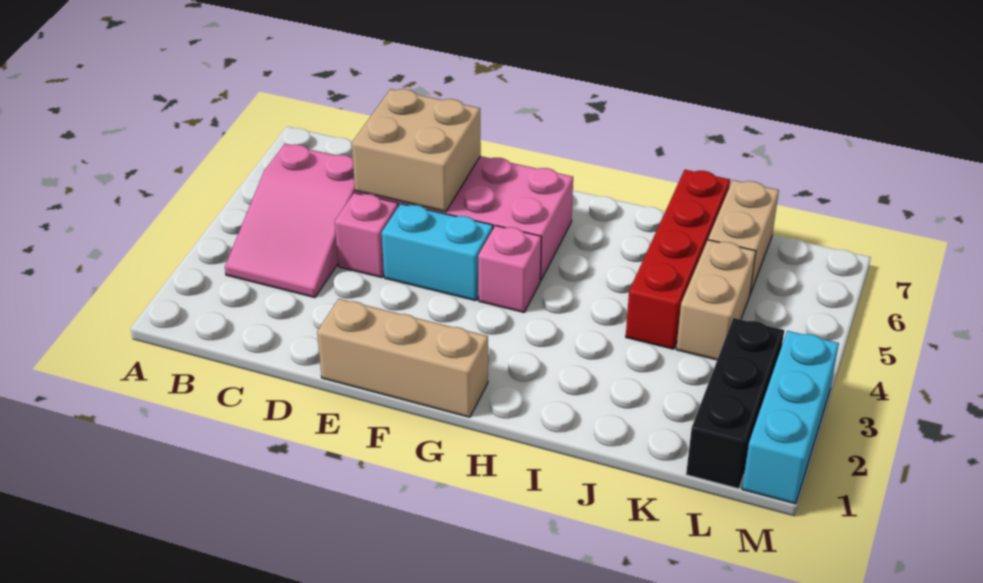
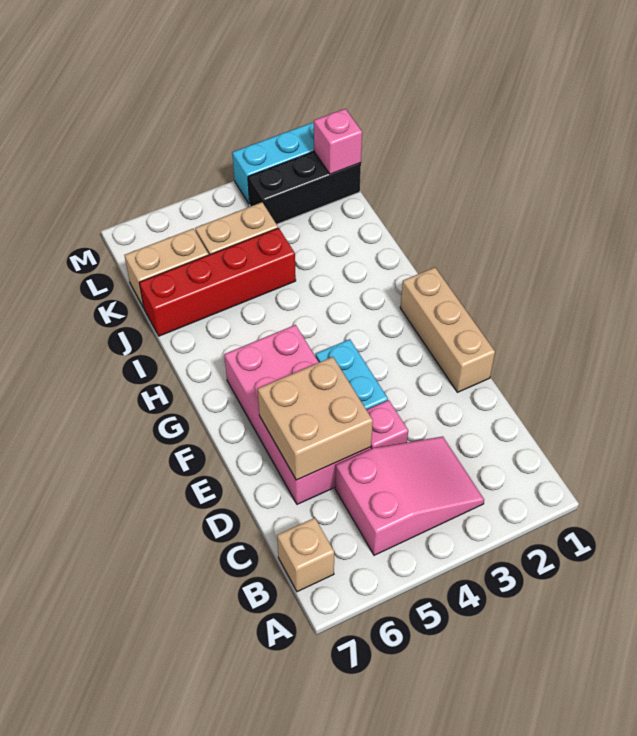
none -> tan brick B7 level 1
pink brick G4 level 1 -> pink brick L1 level 2

